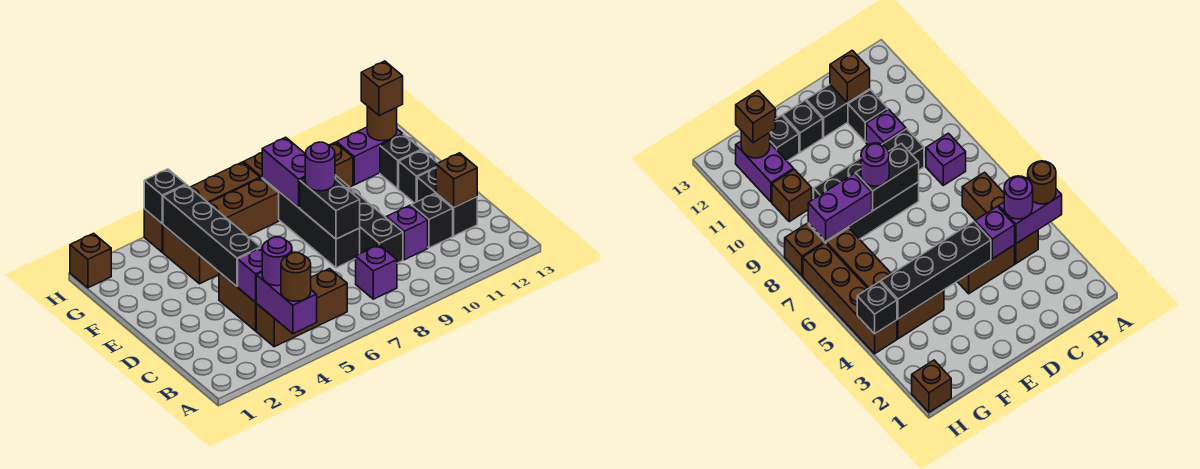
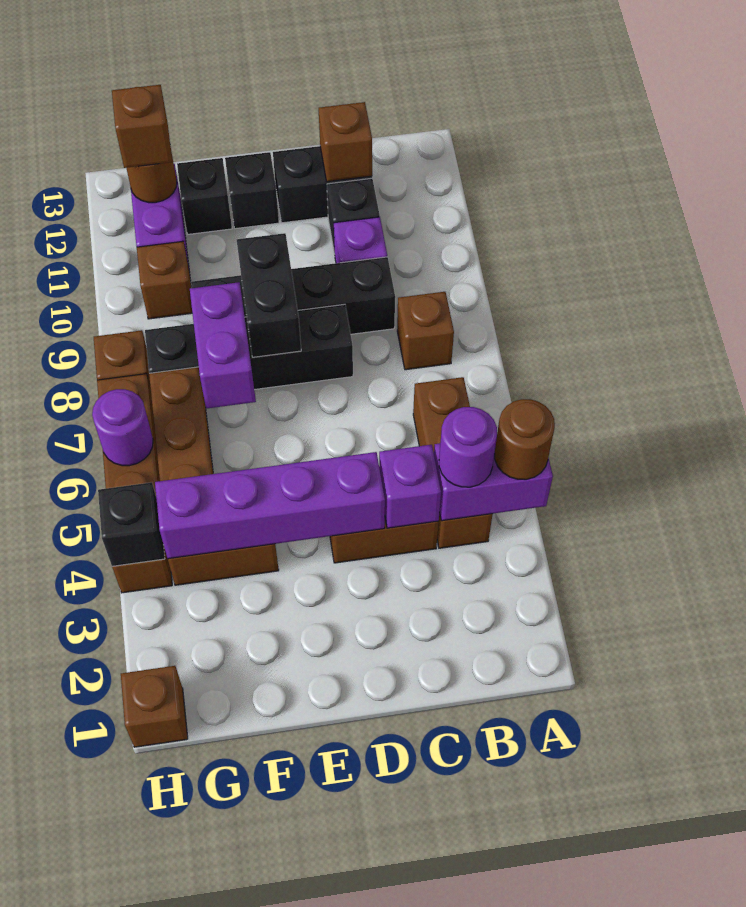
purple brick B8 level 1 -> brown brick B8 level 1
black brick D4:G4 level 2 -> purple brick D4:G4 level 2
black brick D8:E8 level 2 -> black brick E8:E9 level 2
purple round brick E8 level 3 -> purple round brick H6 level 2
purple brick F8:G8 level 2 -> purple brick F7:F8 level 2

